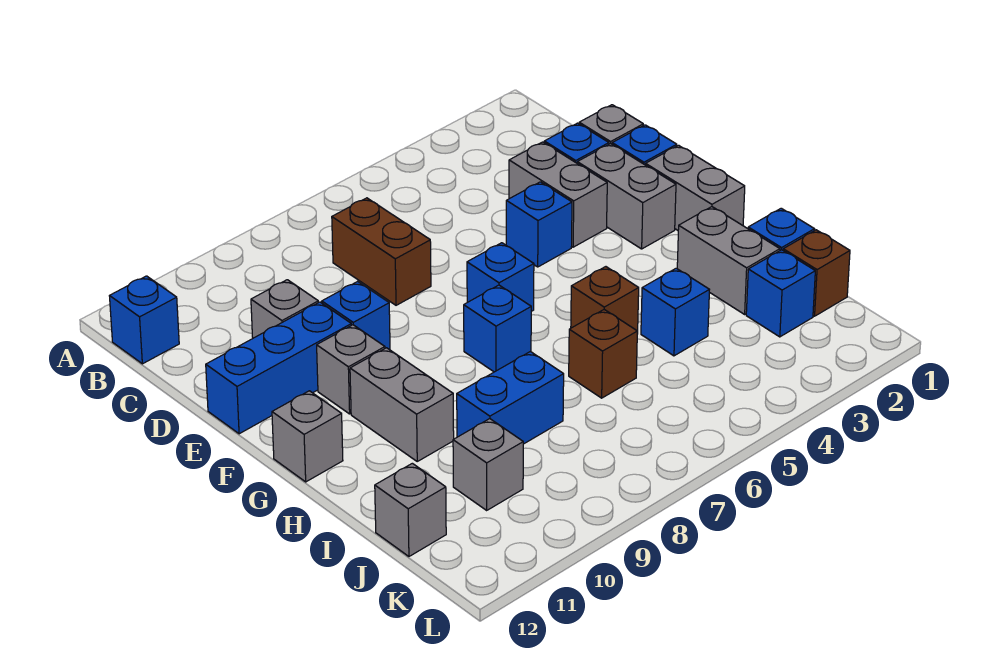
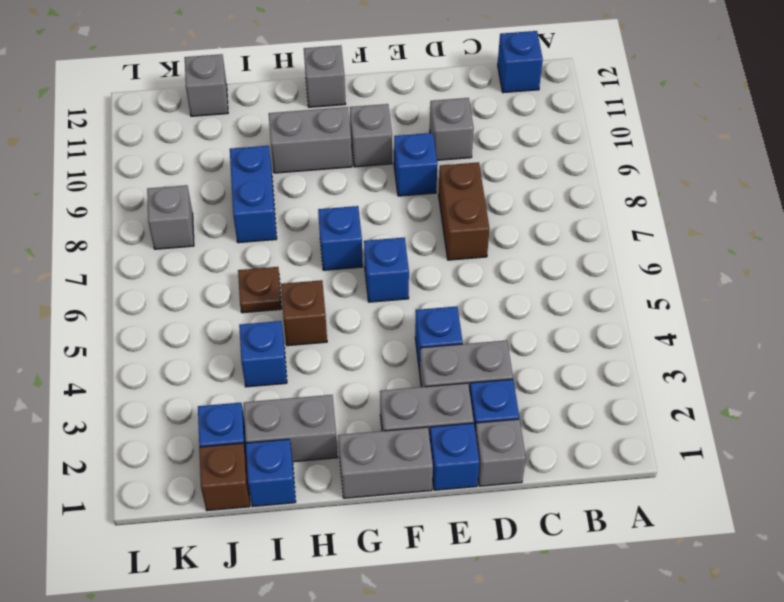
brown brick C7:D7 level 1 -> brown brick D7:D8 level 1
blue brick E10:E12 level 1 -> none
brown brick I6 level 1 -> brown plate I6 level 1
grey brick J10 level 1 -> grey brick K8 level 1

